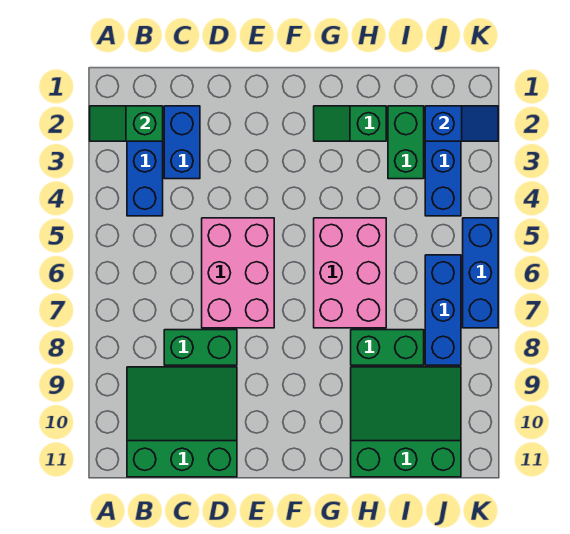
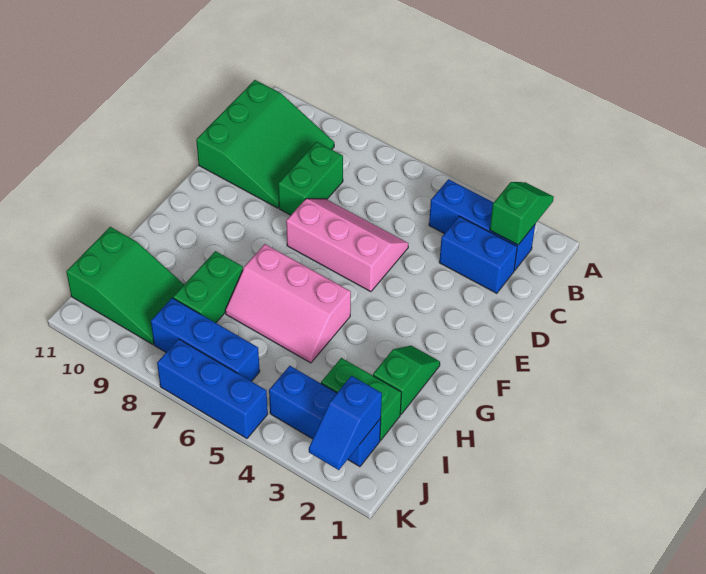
pink brick D5:E7 level 1 -> pink slope D5:E7 level 1 top E
pink brick G5:H7 level 1 -> pink slope G5:H7 level 1 top G
green slope H9:J11 level 1 top 11 -> green slope I9:J11 level 1 top 11

